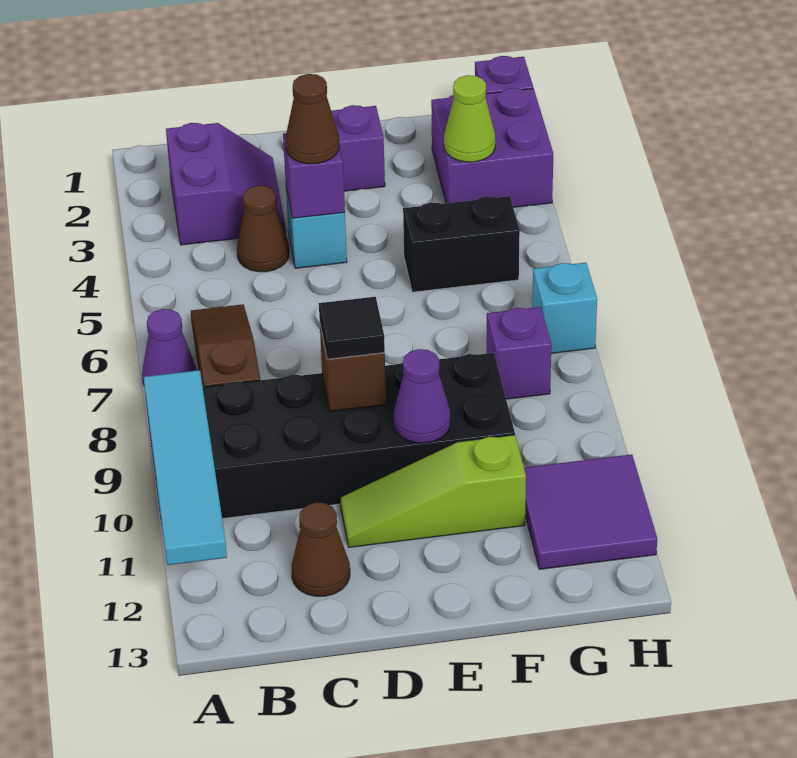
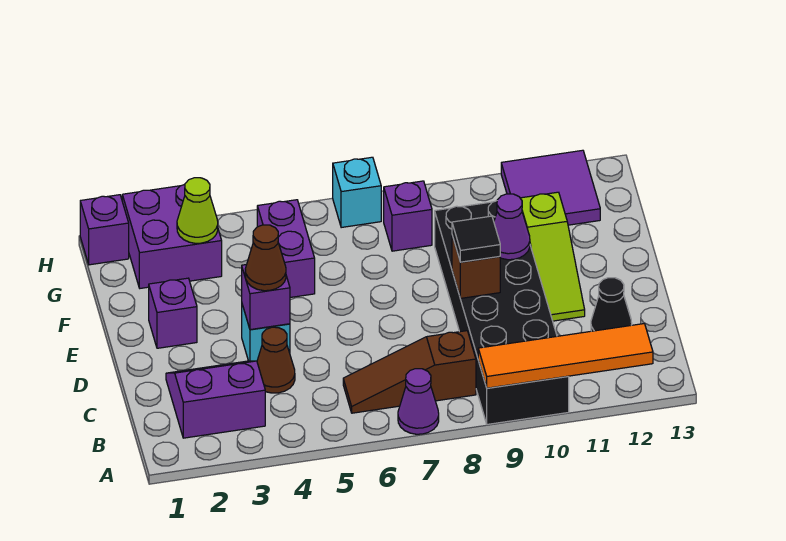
cyan tile A9:A12 level 2 -> orange tile A9:A12 level 2
brown cone C12 level 1 -> black cone C12 level 1
black brick F5:G5 level 1 -> purple brick F5:G5 level 1

